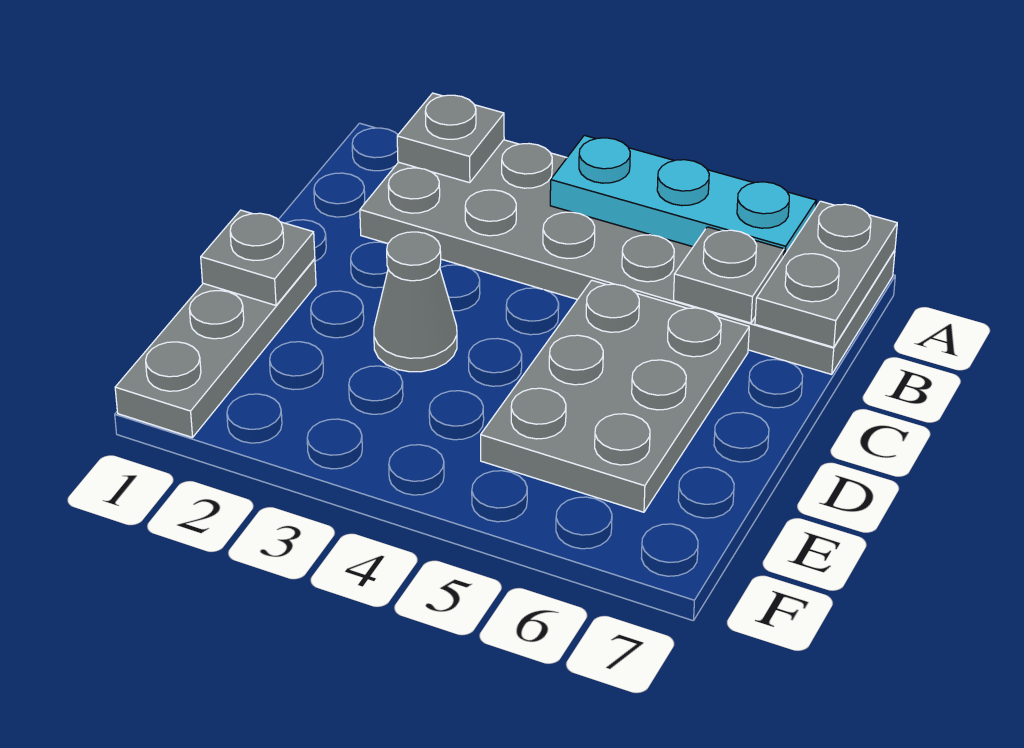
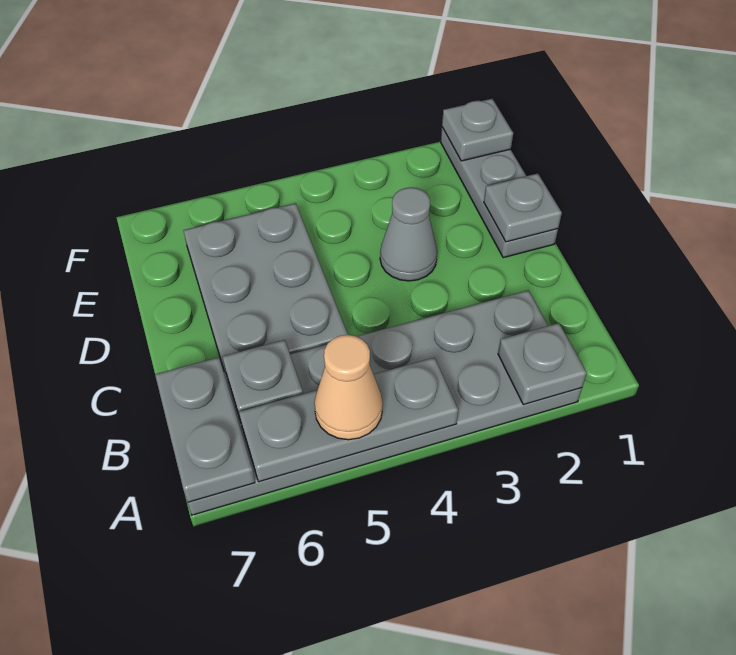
cyan plate A4:A6 level 2 -> grey plate A4:A6 level 2
none -> tan cone A5 level 3
none -> grey plate F1 level 2

